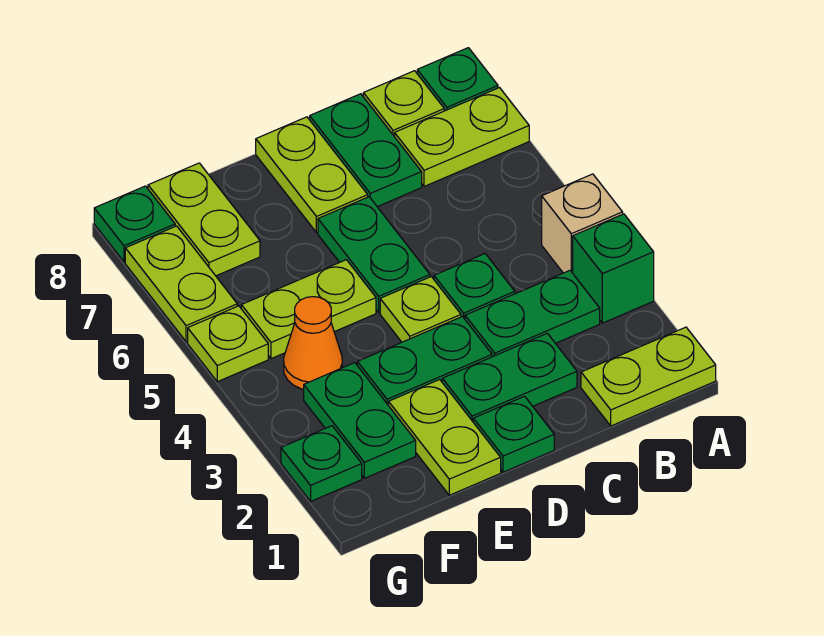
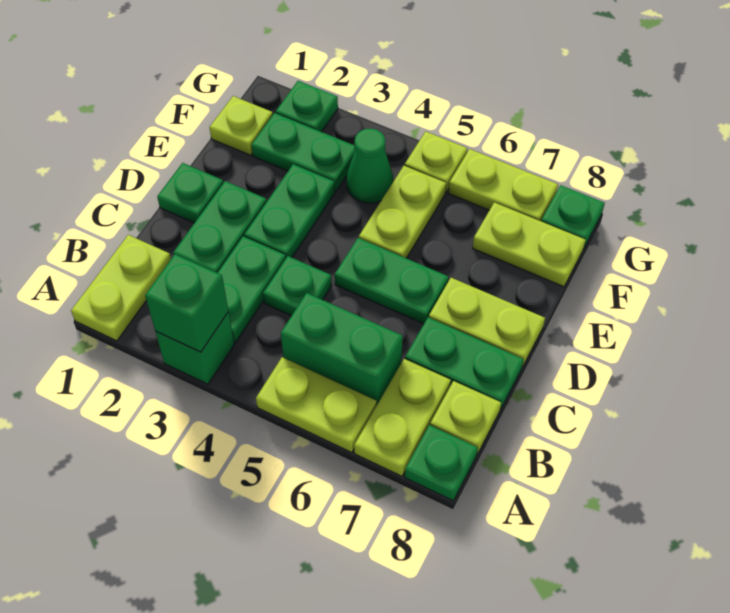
none -> green brick A3 level 2
tan brick A4 level 1 -> none
none -> green brick B5:B6 level 1
lime plate D4 level 1 -> lime plate F1 level 1
lime plate E1:E2 level 1 -> lime plate A5:A6 level 1
orange cone F4 level 1 -> green cone F4 level 1

